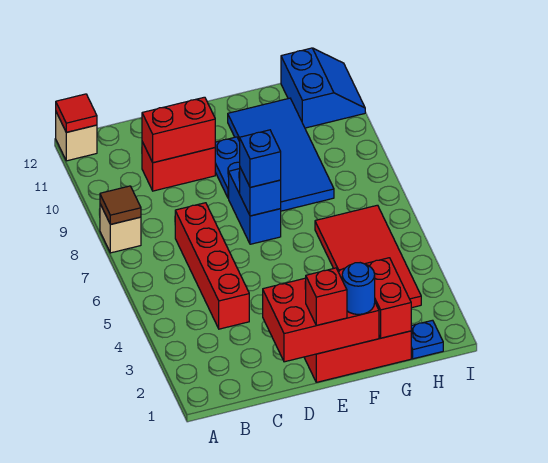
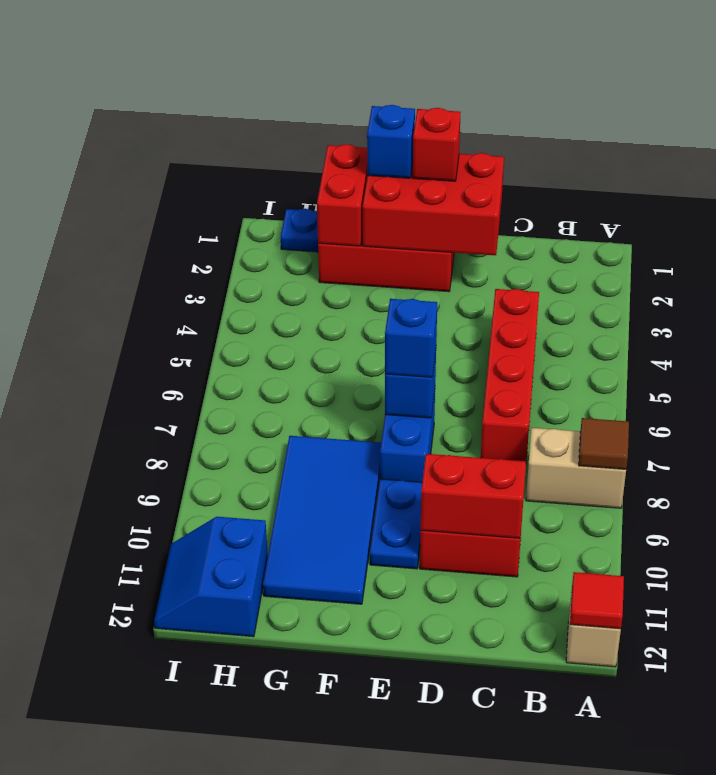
tan brick A8 level 1 -> tan brick A8:B8 level 1
blue round brick F1 level 3 -> blue brick F1 level 3
red tile G3:H6 level 1 -> none

